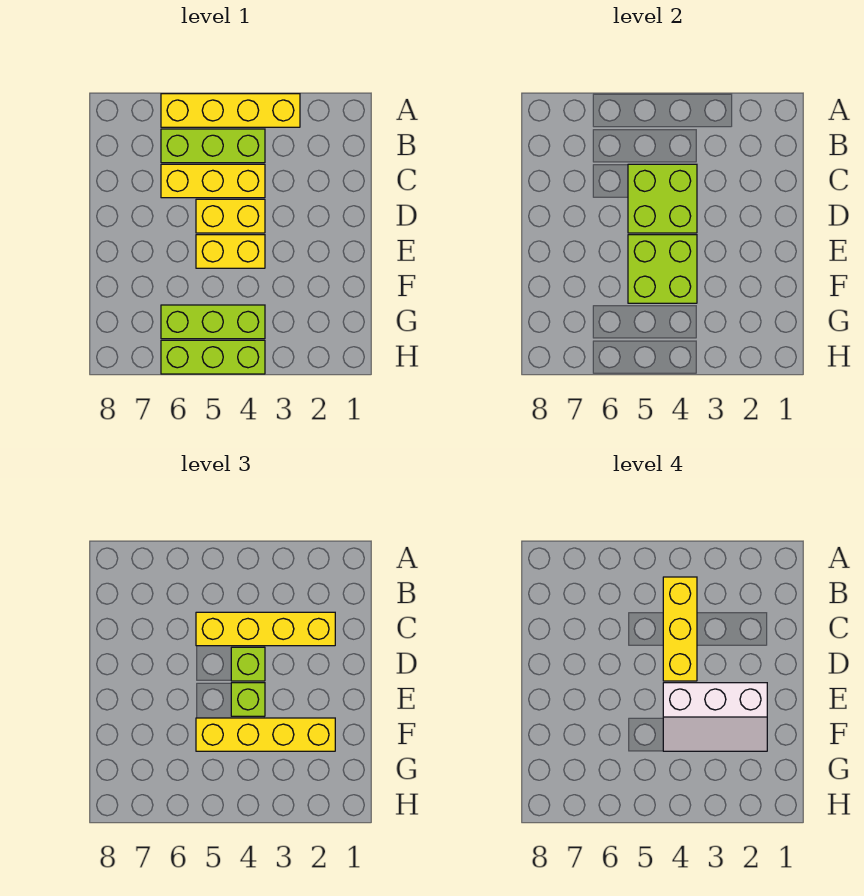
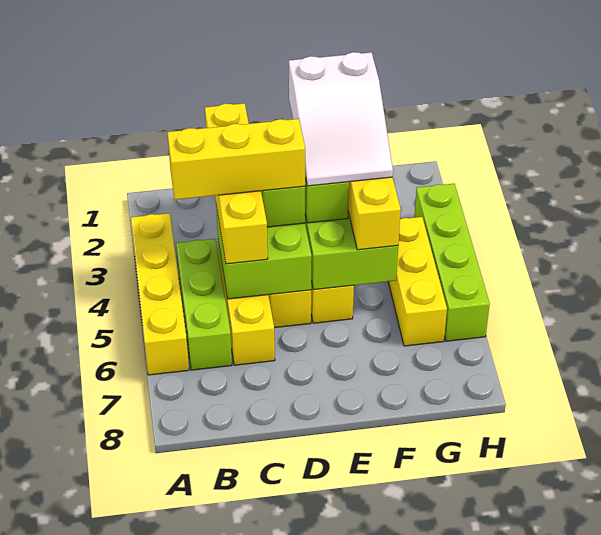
white slope E2:F4 level 4 top E -> white slope E2:F4 level 4 top 2
lime brick G4:G6 level 1 -> yellow brick G4:G6 level 1
lime brick H4:H6 level 1 -> lime brick H3:H6 level 1

